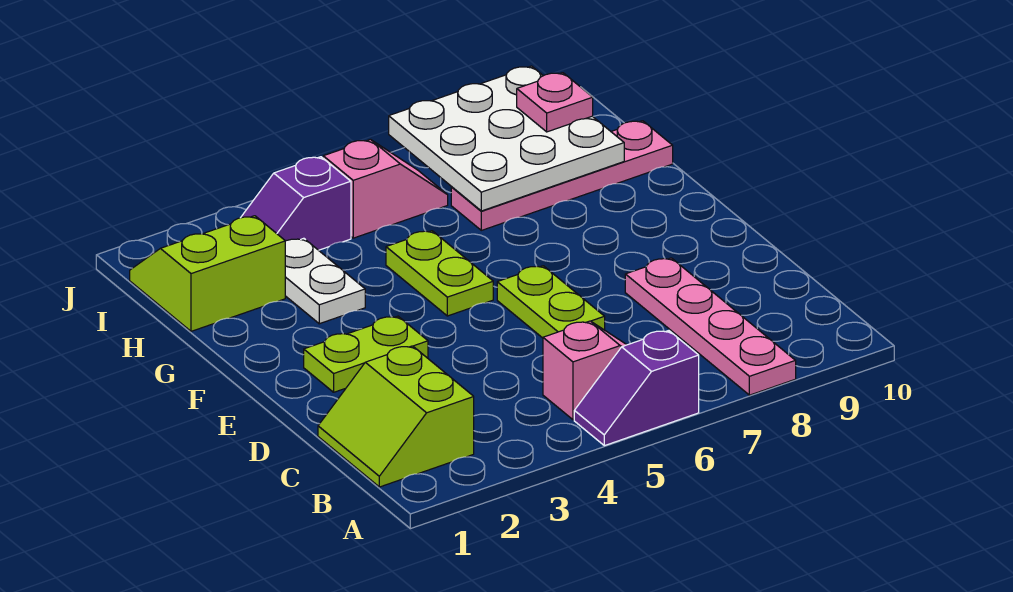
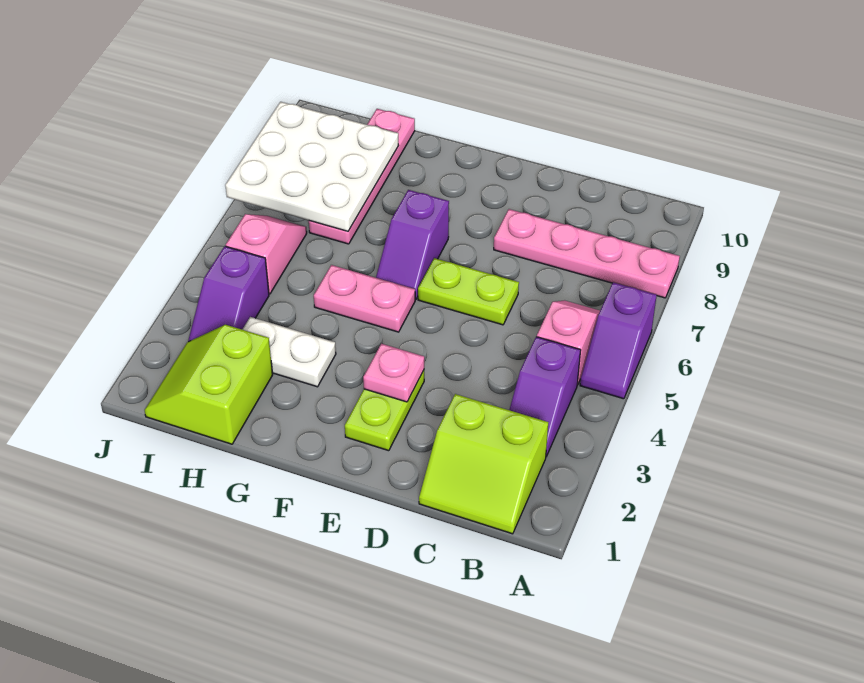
none -> purple slope B3:B4 level 1 top 4
lime plate F5:G5 level 1 -> pink plate F5:G5 level 1
none -> purple slope F6:F7 level 1 top 7
pink plate I9 level 3 -> pink plate E3 level 2

